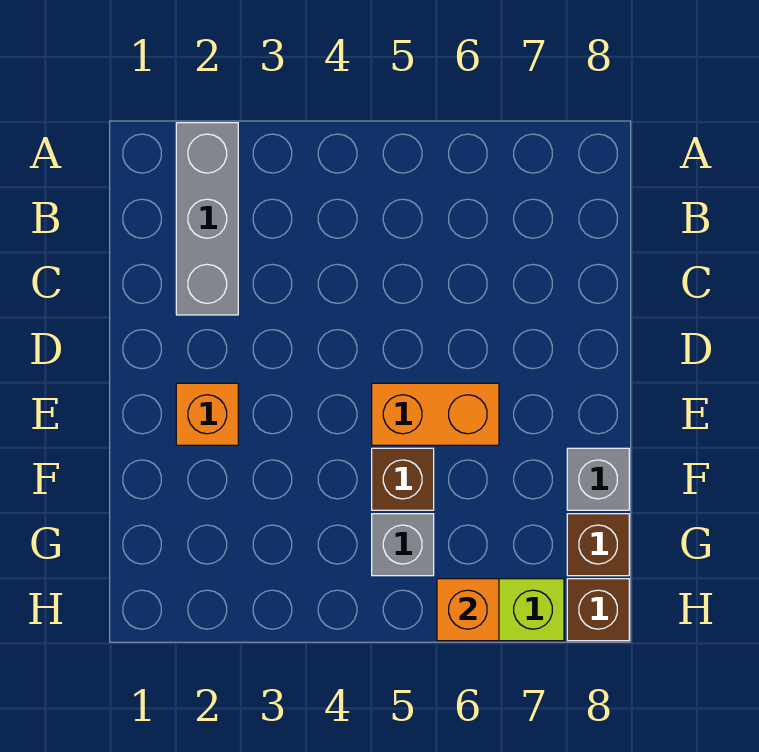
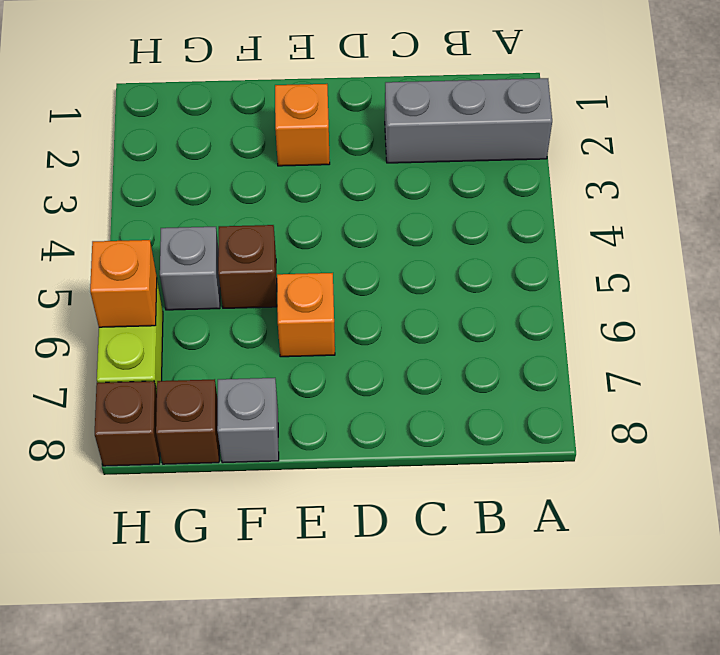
orange brick E5:E6 level 1 -> orange brick E6 level 1

